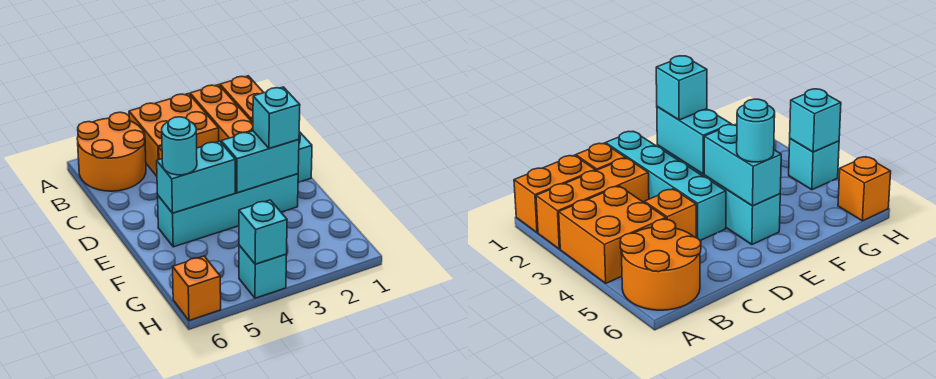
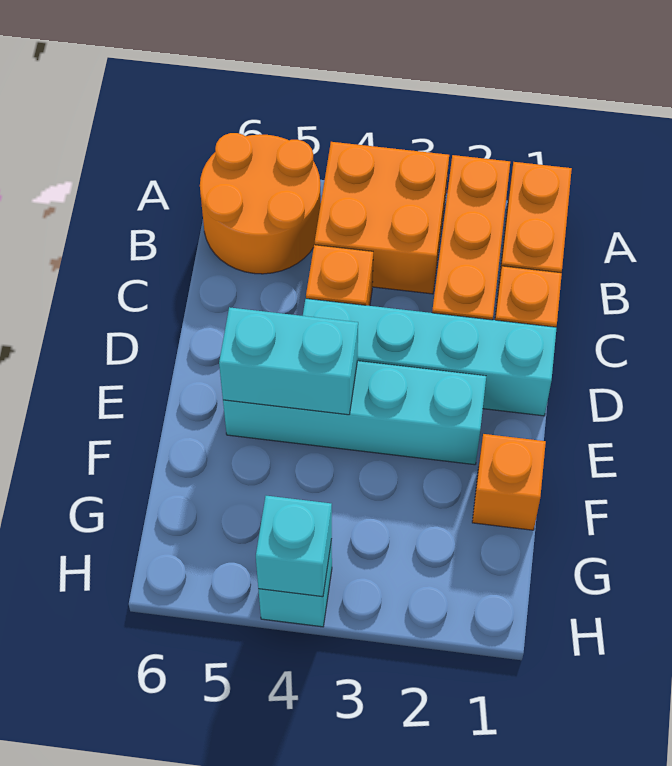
cyan brick E2:E3 level 2 -> none
cyan brick E2 level 3 -> none
cyan round brick E5 level 3 -> none
orange brick H6 level 1 -> orange brick F1 level 1

